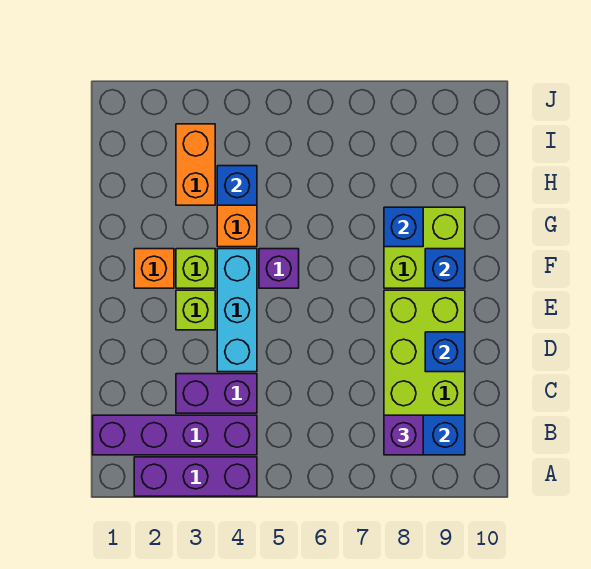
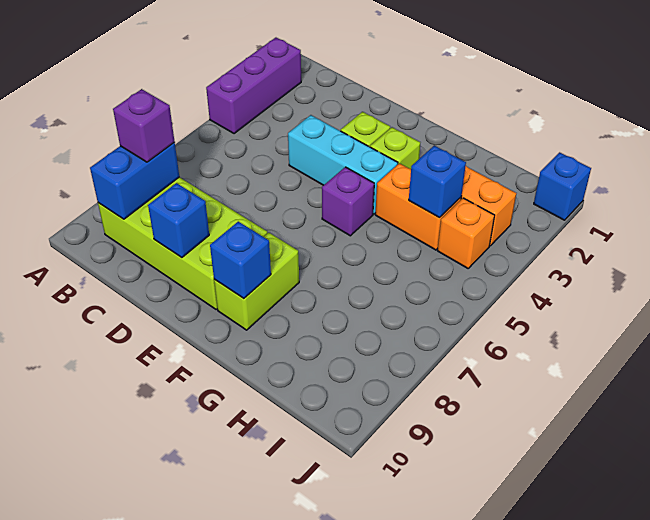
purple brick B1:B4 level 1 -> none
purple brick C3:C4 level 1 -> none
orange brick F2 level 1 -> orange brick I4 level 1
lime brick F8:G9 level 1 -> lime brick F8:F9 level 1
blue brick G8 level 2 -> blue brick J1 level 1

